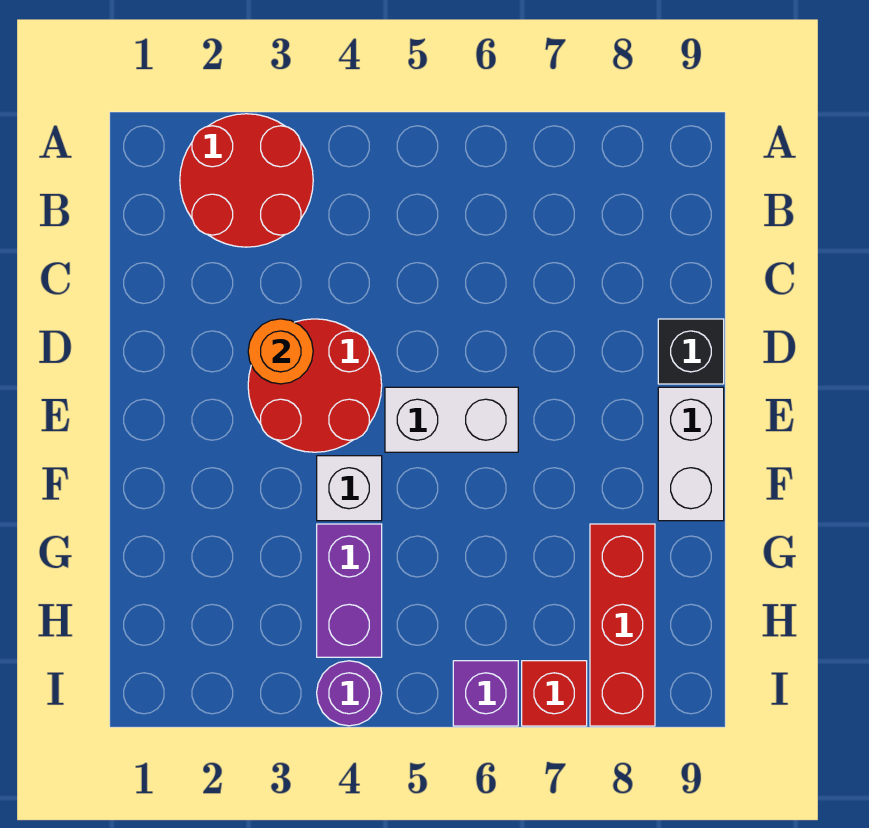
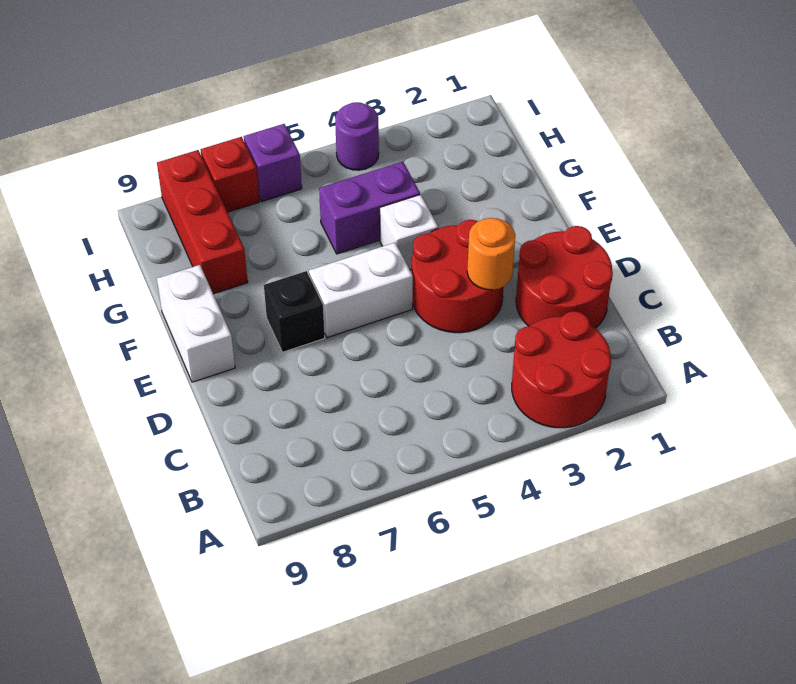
none -> red round brick C1:D2 level 1
black brick D9 level 1 -> black brick E7 level 1
purple brick G4:H4 level 1 -> purple brick G4:G5 level 1

